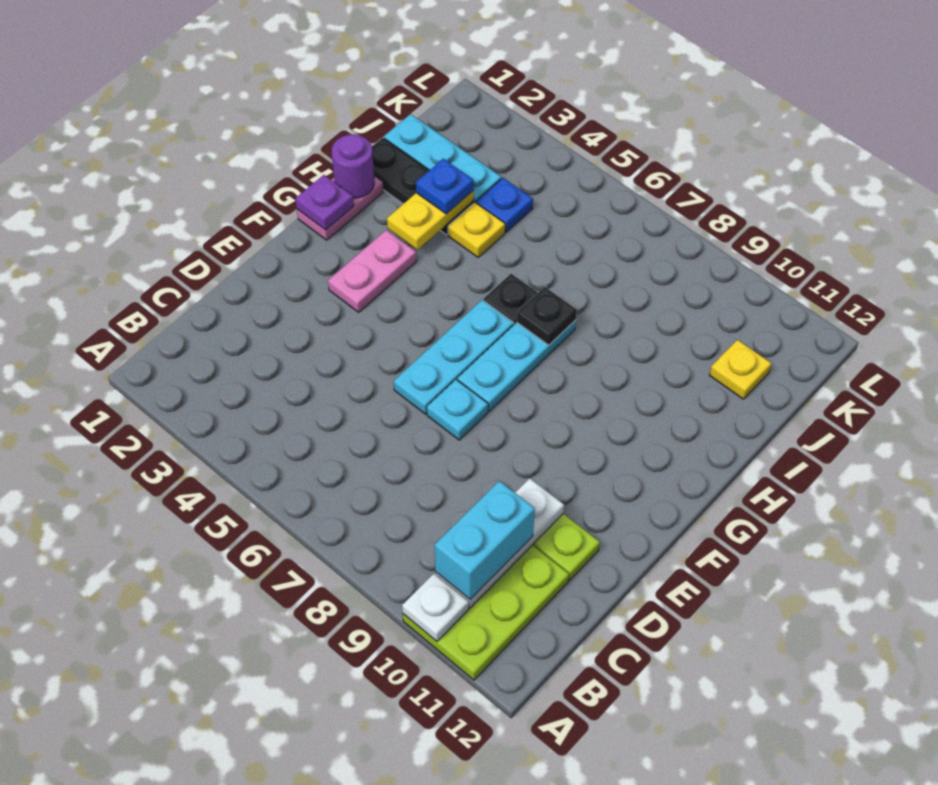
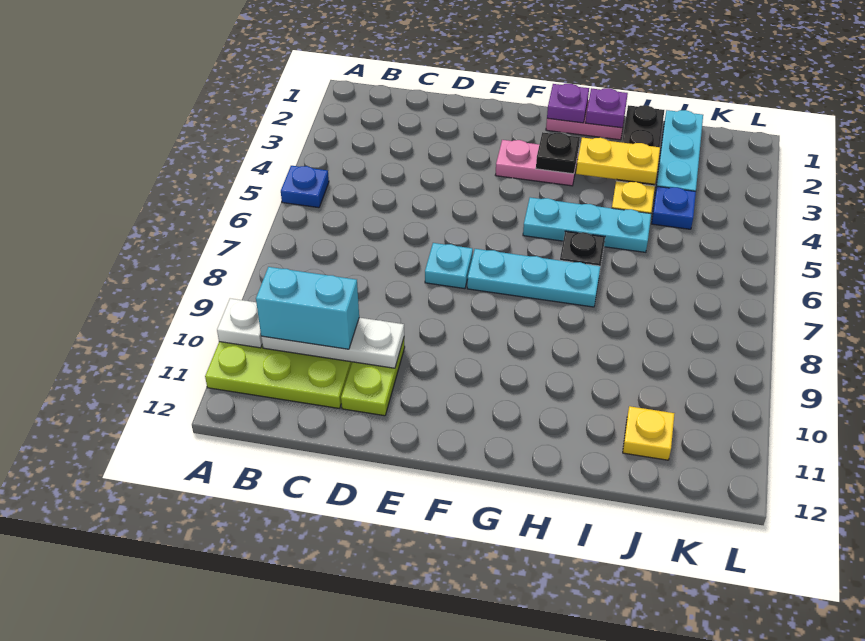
cyan plate E6:G6 level 1 -> cyan plate G5:I5 level 1
purple round brick H1 level 2 -> purple plate H1 level 2
black plate H7 level 2 -> black plate G3 level 2
blue plate I3 level 3 -> blue plate A5 level 1

